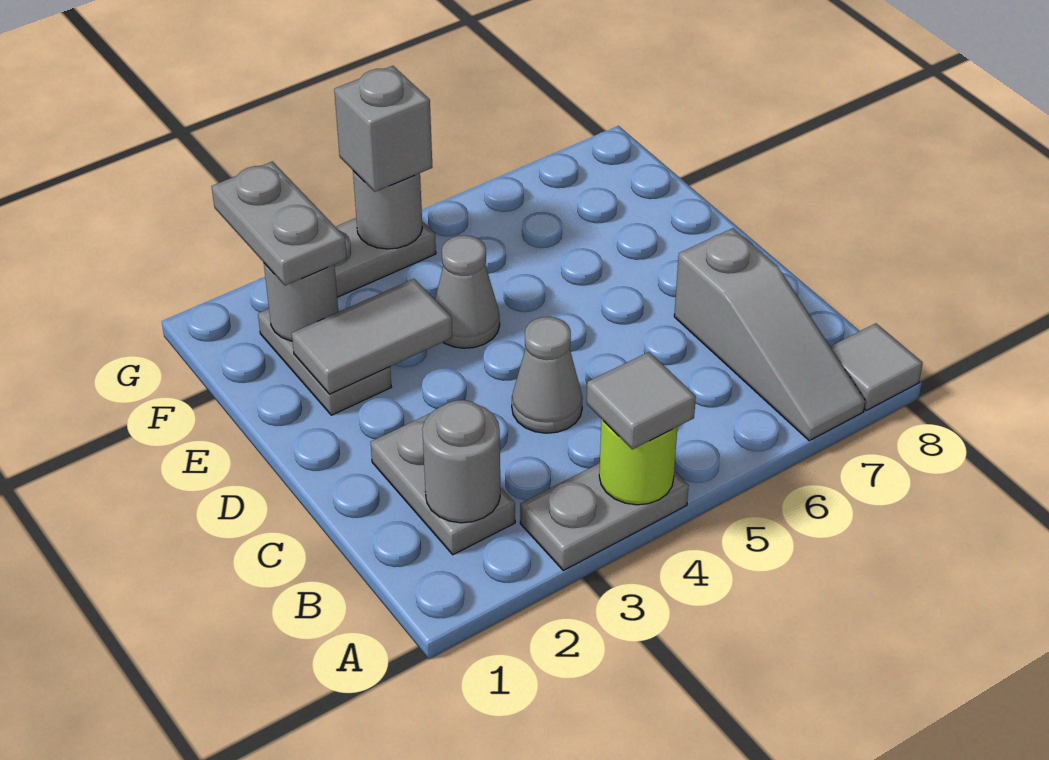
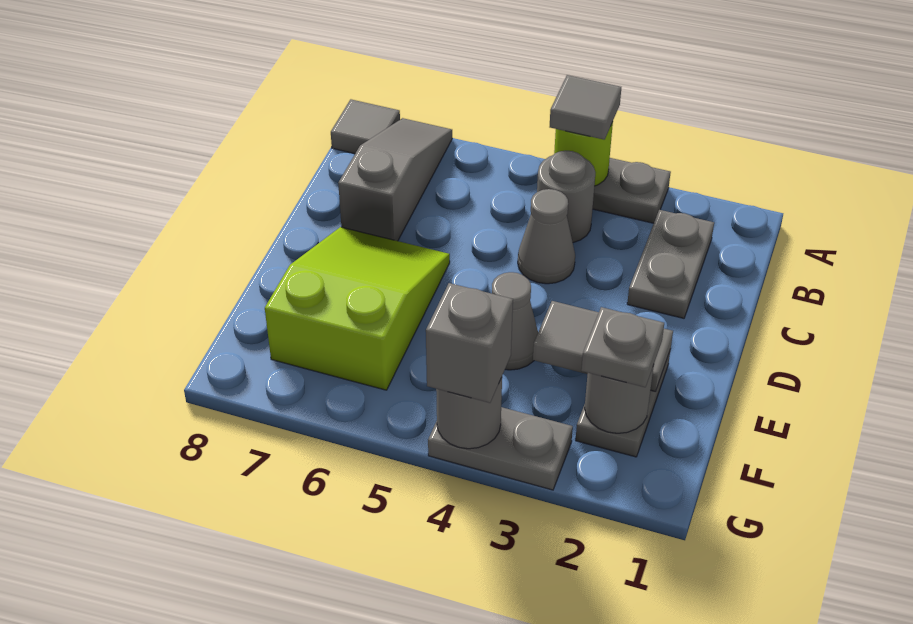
grey round brick B2 level 2 -> grey round brick B4 level 1
none -> lime slope D6:F7 level 1 top F
grey plate F2:G2 level 3 -> grey plate F2 level 3

